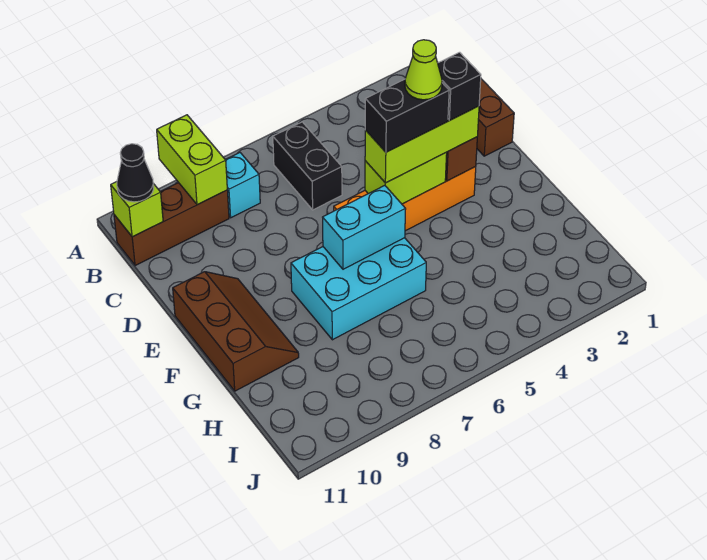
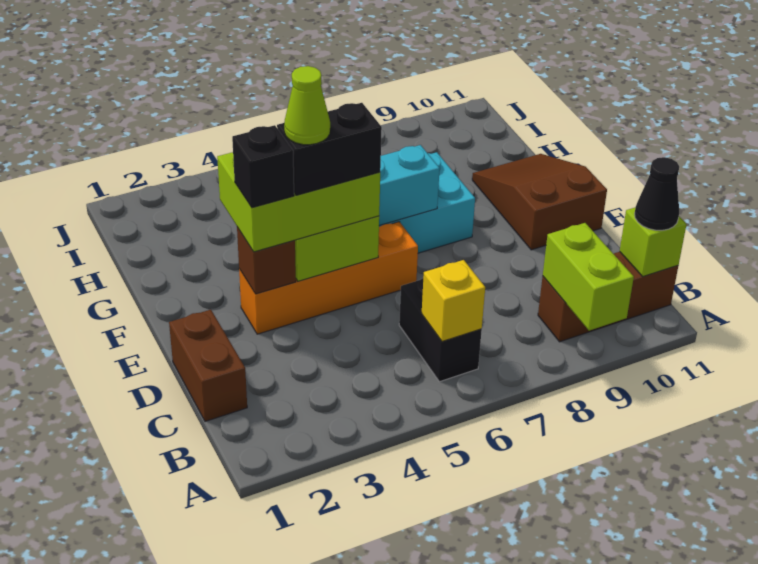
none -> yellow brick B6 level 2
cyan brick B8 level 1 -> none
lime brick E3:E5 level 3 -> lime brick E3:F5 level 3
brown slope E10:G11 level 1 top 11 -> brown slope E10:G11 level 1 top E

